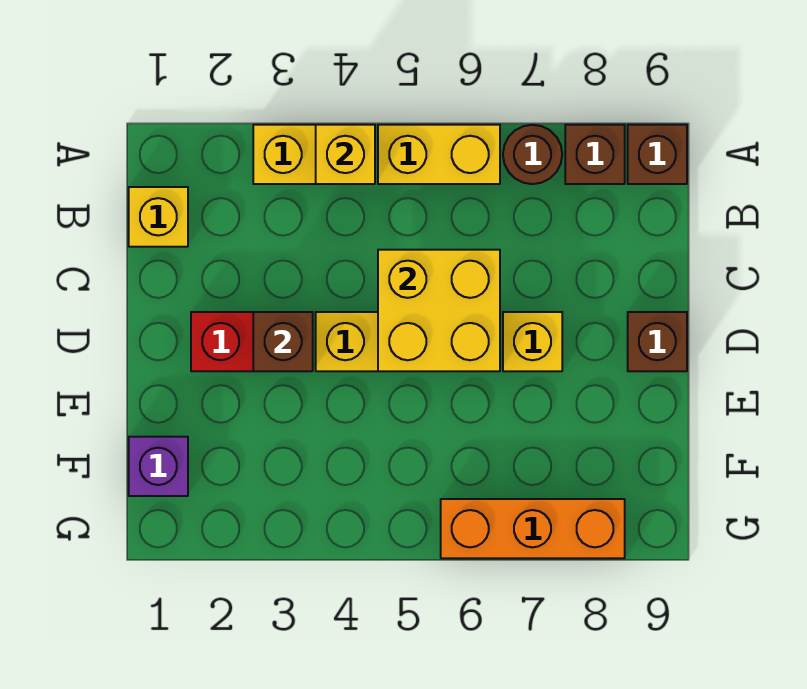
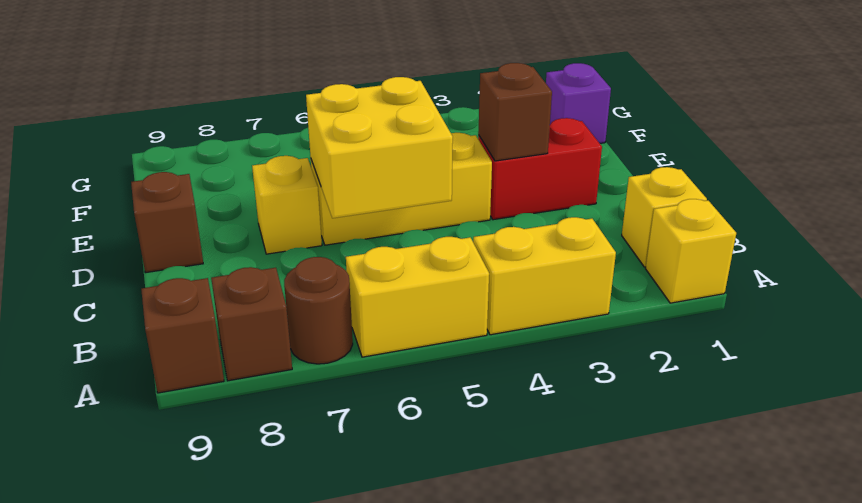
yellow brick A4 level 2 -> yellow brick A1 level 1
orange brick G6:G8 level 1 -> none

